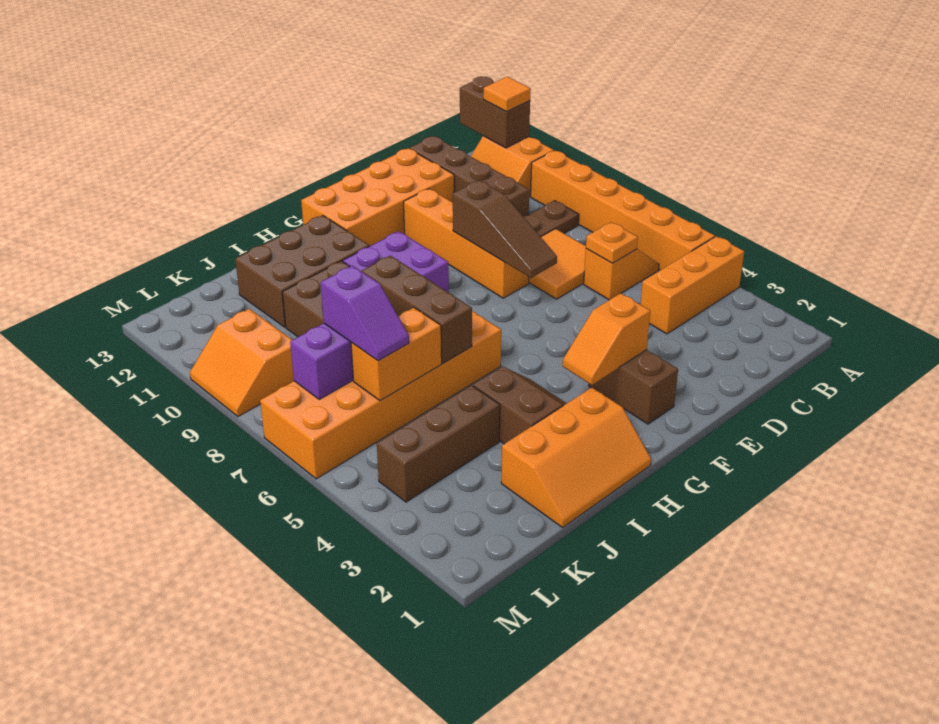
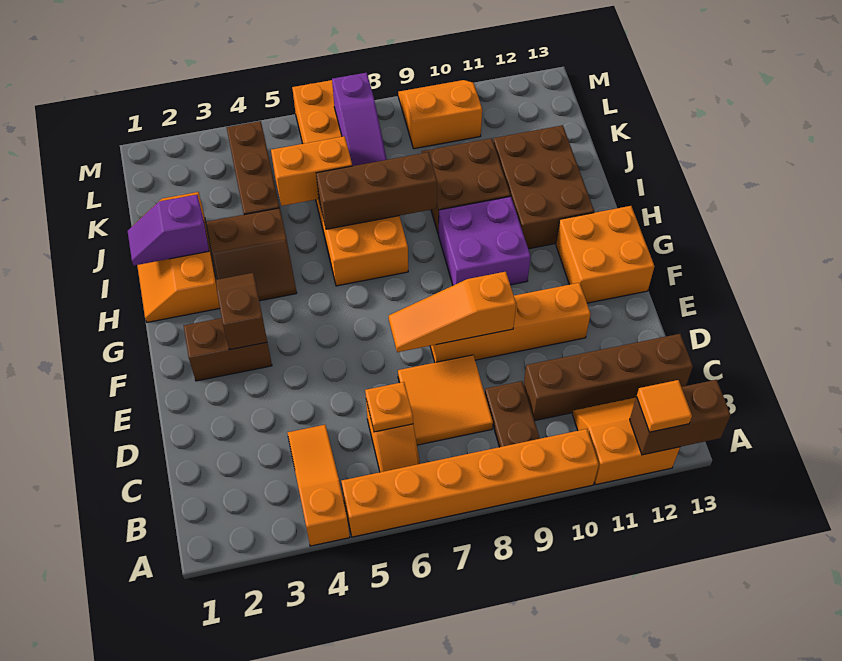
orange brick A4:C4 level 1 -> orange slope A4:C4 level 1 top A
orange brick D12:G13 level 1 -> orange brick F12:G13 level 1
brown slope E7:E9 level 2 top 9 -> orange slope E7:E9 level 2 top 9
orange slope F3:G3 level 2 top F -> brown slope F3:G3 level 2 top F
orange brick J6:K6 level 2 -> orange brick J5:J6 level 2
purple slope K6:K7 level 3 top 7 -> purple slope I1:I2 level 2 top 2

